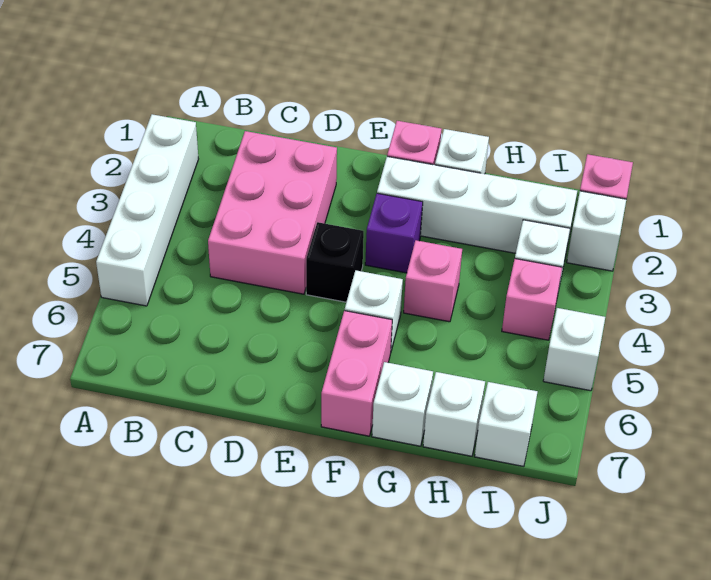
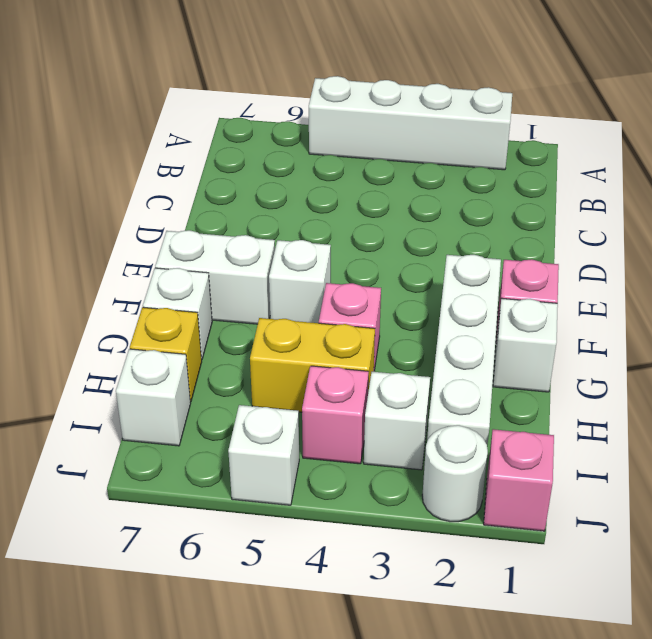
pink brick C2:D4 level 1 -> none
black brick E4 level 1 -> none
purple brick F3 level 1 -> none
pink brick F6:F7 level 1 -> white brick F6:F7 level 1
none -> yellow brick H4:H5 level 1
white brick H7 level 1 -> yellow brick H7 level 1
white brick J2 level 1 -> white round brick J2 level 1

